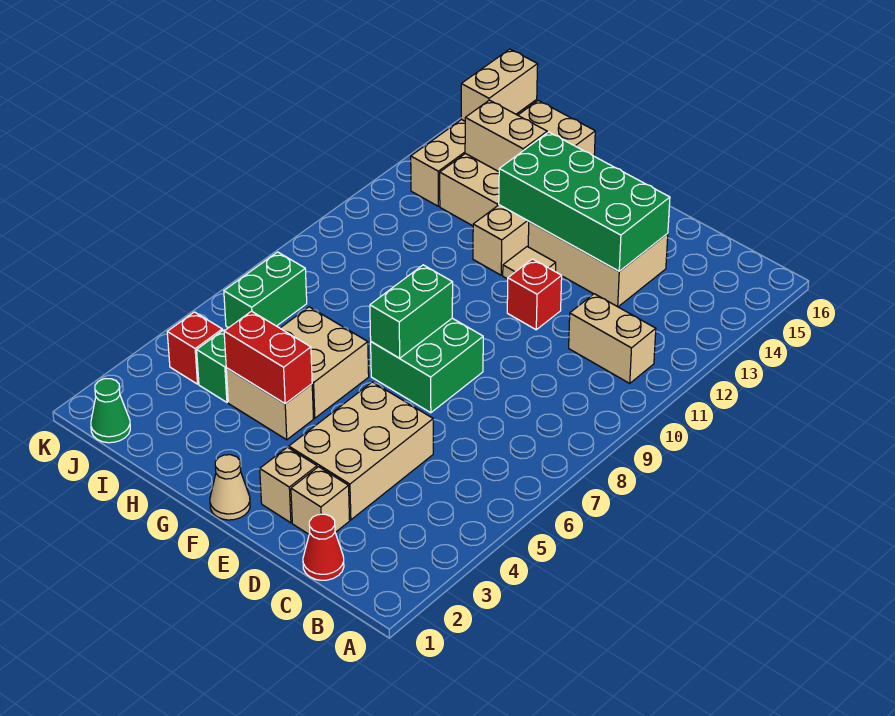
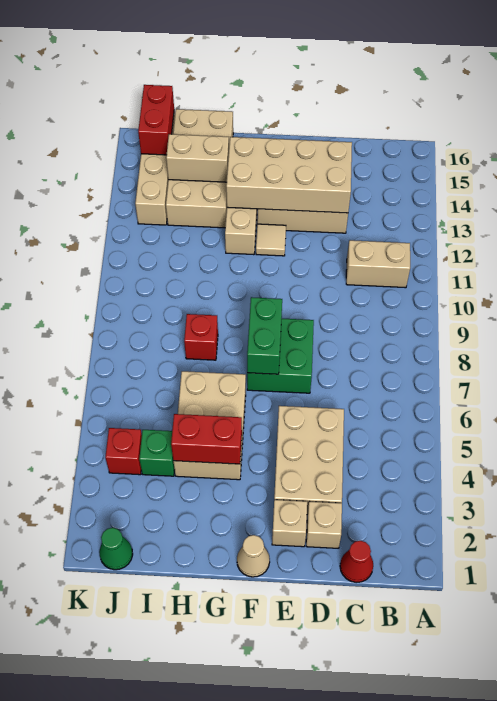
green brick D13:G14 level 2 -> tan brick D13:G14 level 2
red brick E11 level 1 -> red brick H8 level 1
green brick J6:J7 level 1 -> none
tan brick J15:J16 level 2 -> red brick J15:J16 level 2

